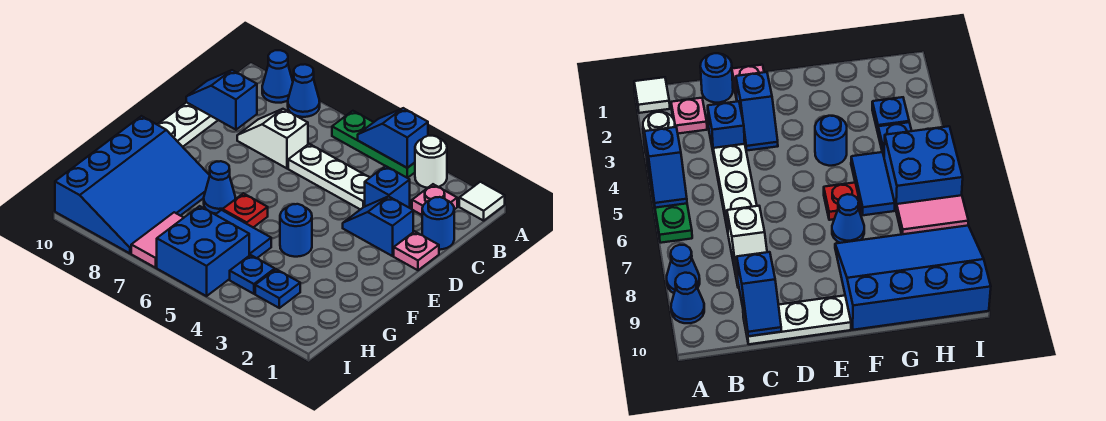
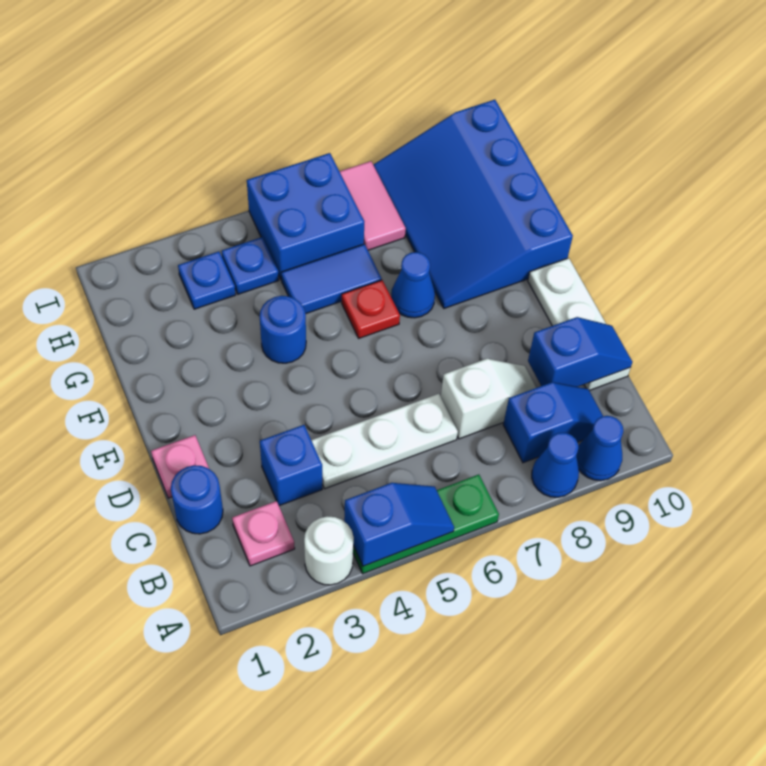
white tile A1 level 1 -> none
blue slope D2:D3 level 1 top 2 -> blue slope B8:B9 level 1 top 8

